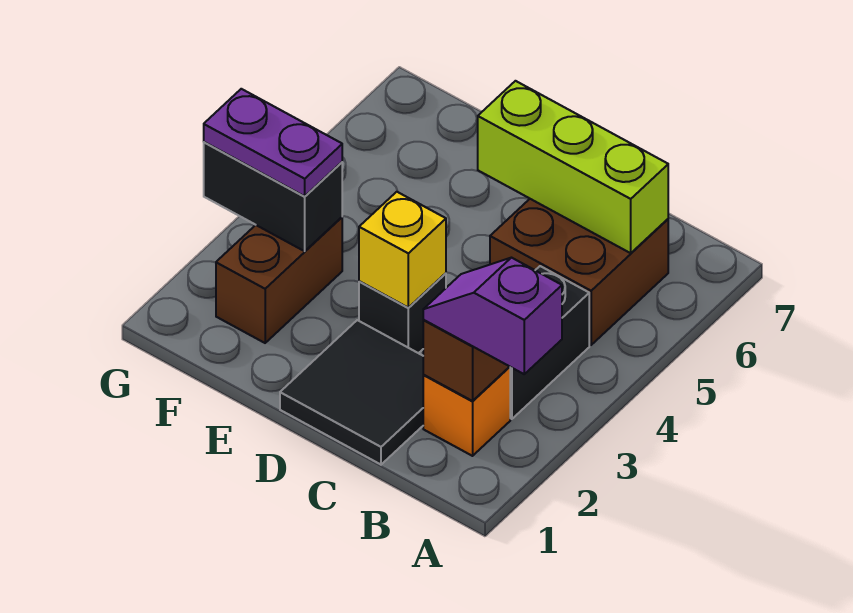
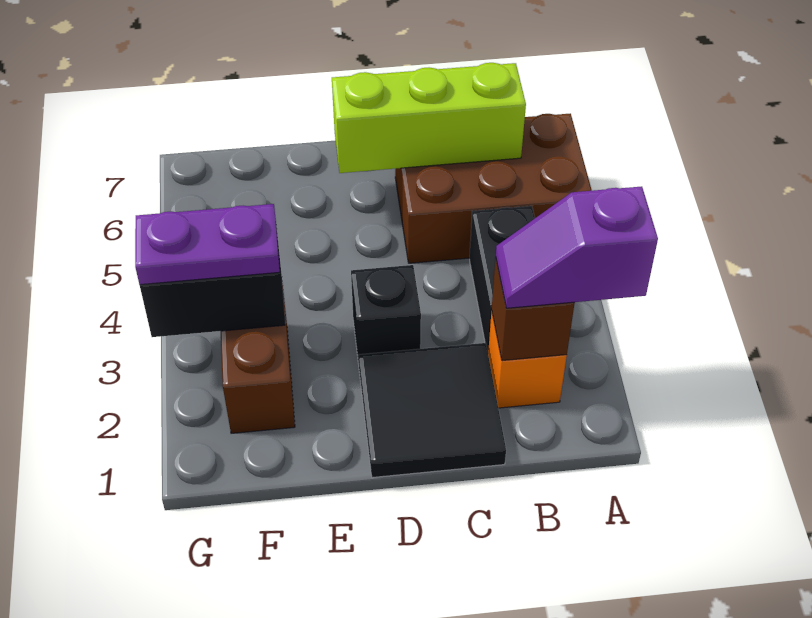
brown brick B5:C6 level 1 -> brown brick A5:C6 level 1
yellow brick D3 level 2 -> none

